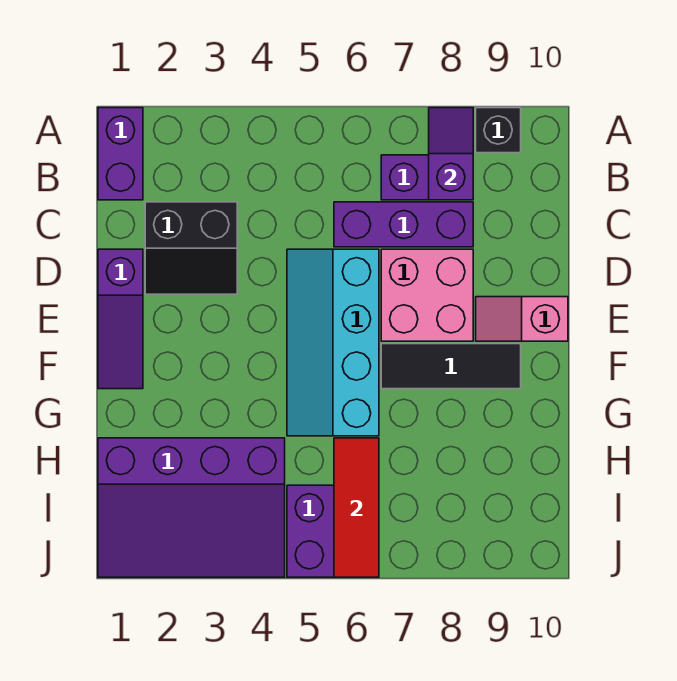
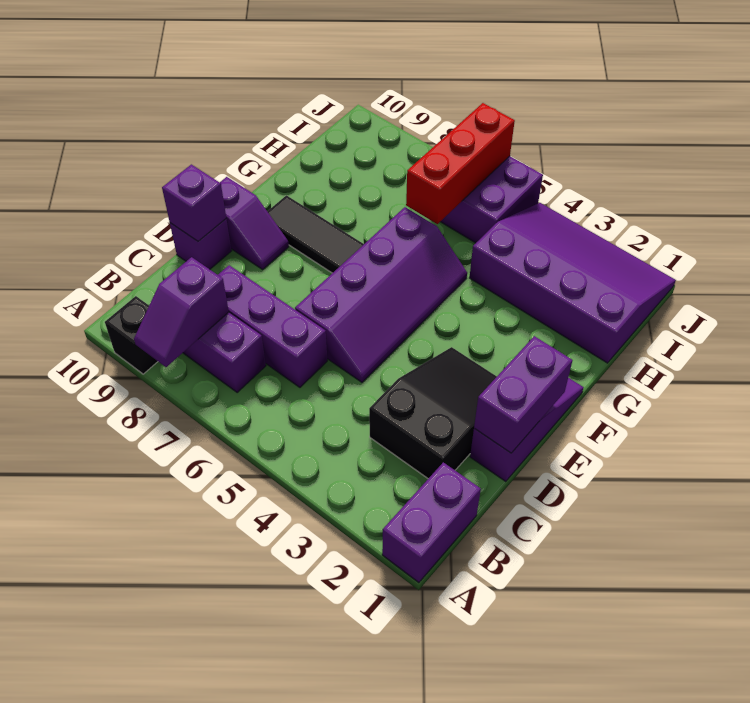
black slope C2:D3 level 1 top C -> black slope C2:E3 level 1 top C
none -> purple brick D1:E1 level 2
cyan slope D5:G6 level 1 top 6 -> purple slope D5:G6 level 1 top 6
pink brick D7:E8 level 1 -> none
none -> purple brick D10 level 1
none -> purple brick D10 level 2
pink slope E9:E10 level 1 top 10 -> purple slope E9:E10 level 1 top 10
red tile H6:J6 level 2 -> red brick H6:J6 level 2

